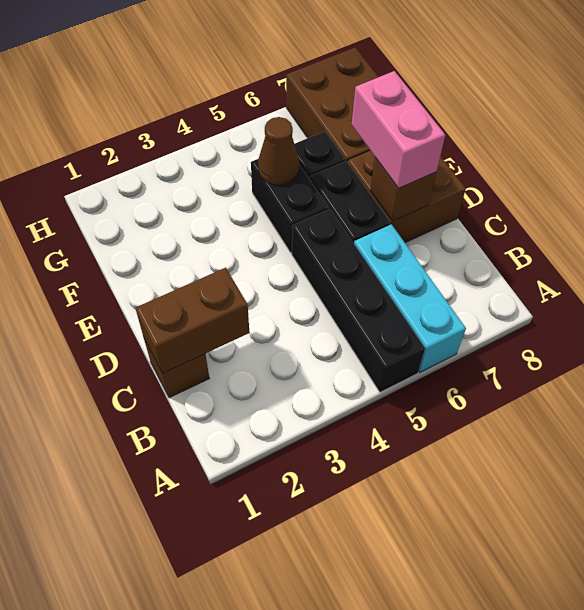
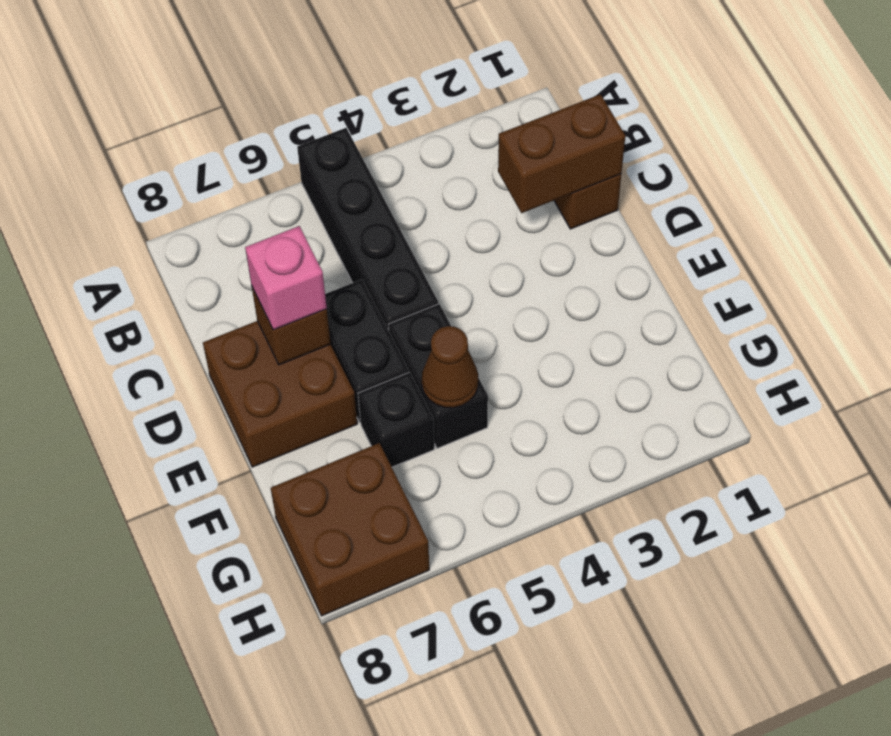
cyan brick A6:C6 level 1 -> none
pink brick D7:E7 level 3 -> pink brick D7 level 3
brown brick F7:H8 level 1 -> brown brick G7:H8 level 1

